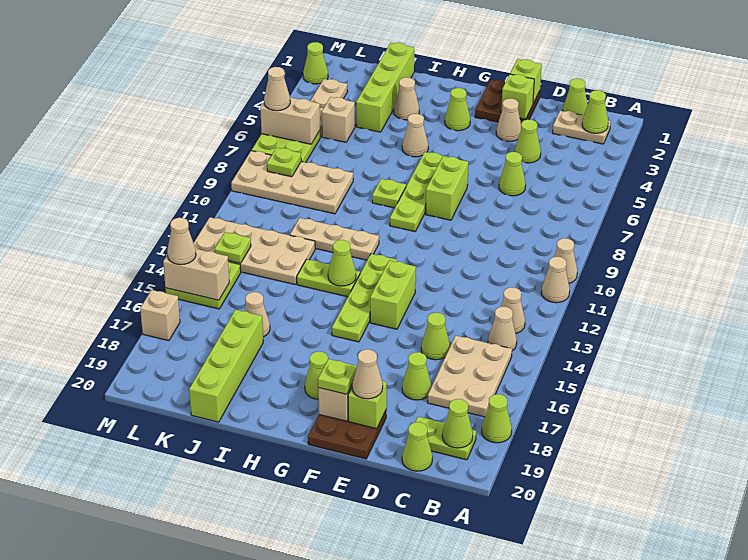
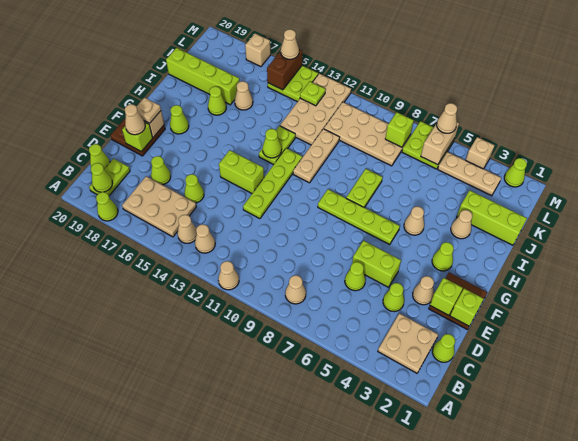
tan cone A10 level 1 -> tan cone B8 level 1
tan plate B2:C2 level 1 -> tan plate B2:C3 level 1
lime cone B2 level 2 -> lime cone I17 level 1
lime brick F7:F8 level 1 -> lime brick E5:E6 level 1
lime plate F19 level 3 -> tan plate F19 level 3
lime plate G12:G15 level 1 -> lime plate E12:H12 level 1
lime plate H8 level 1 -> lime plate H8:I8 level 1
lime brick J1:J4 level 1 -> lime brick J1:J3 level 1
tan plate J8:M9 level 1 -> tan plate K8:L11 level 1
tan brick K5 level 1 -> tan brick M4 level 1
lime plate L8 level 2 -> lime brick L8 level 2
tan brick L15:M15 level 2 -> brown brick L15:M15 level 2

